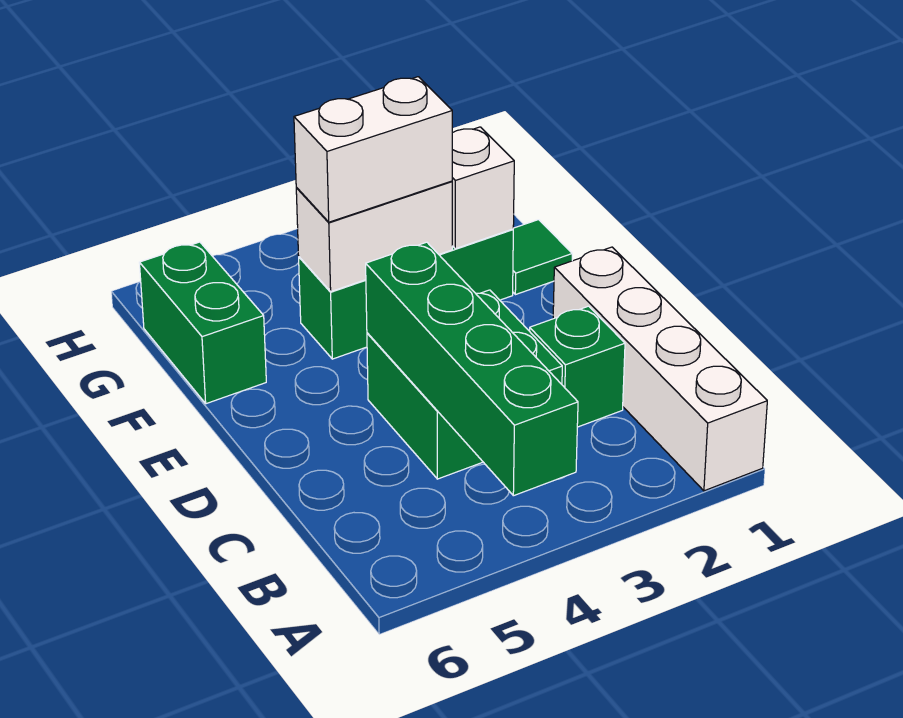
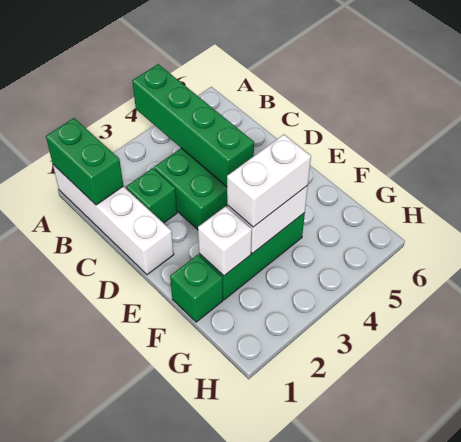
green tile F1 level 1 -> green brick F1 level 1
green brick F6:G6 level 1 -> green brick A1:B1 level 2

